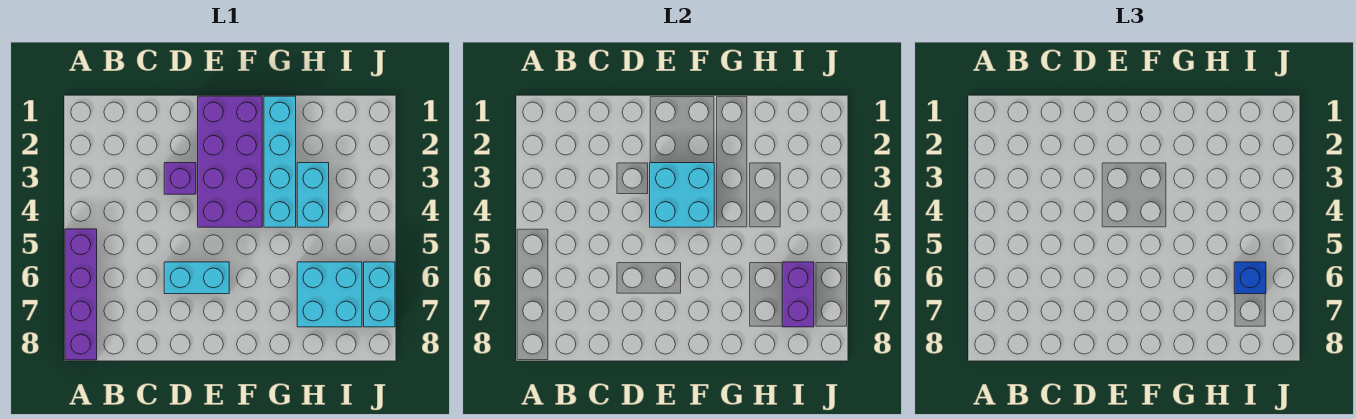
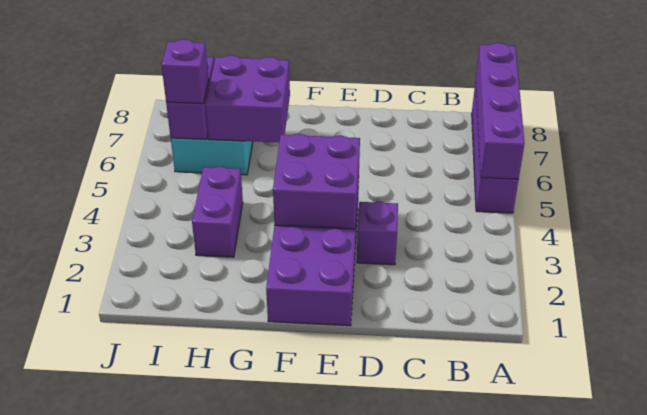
none -> purple brick A5:A8 level 2
cyan brick D6:E6 level 1 -> none
cyan brick E3:F4 level 2 -> purple brick E3:F4 level 2
cyan brick G1:G4 level 1 -> none
none -> purple brick G6:H7 level 2
cyan brick H3:H4 level 1 -> purple brick H3:H4 level 1
blue brick I6 level 3 -> purple brick I6 level 3
cyan brick J6:J7 level 1 -> none

